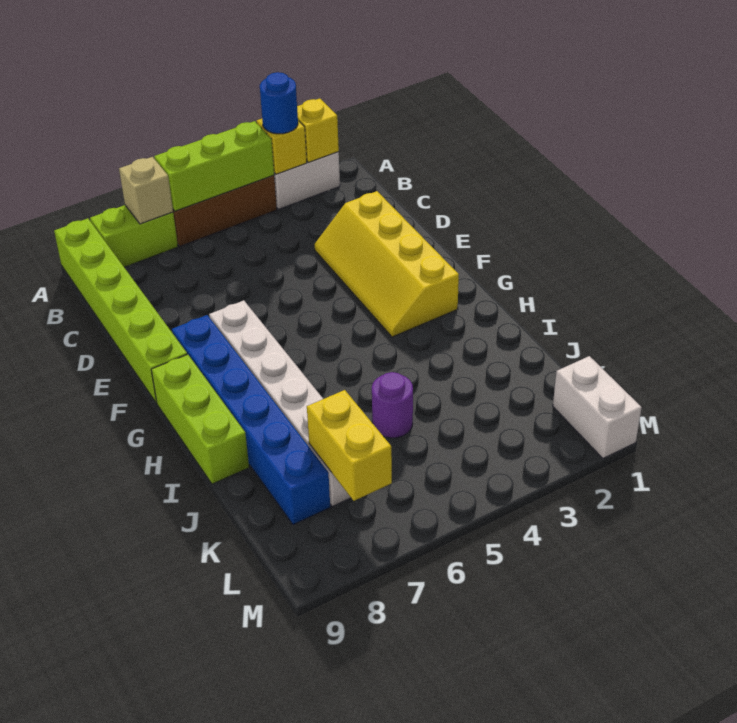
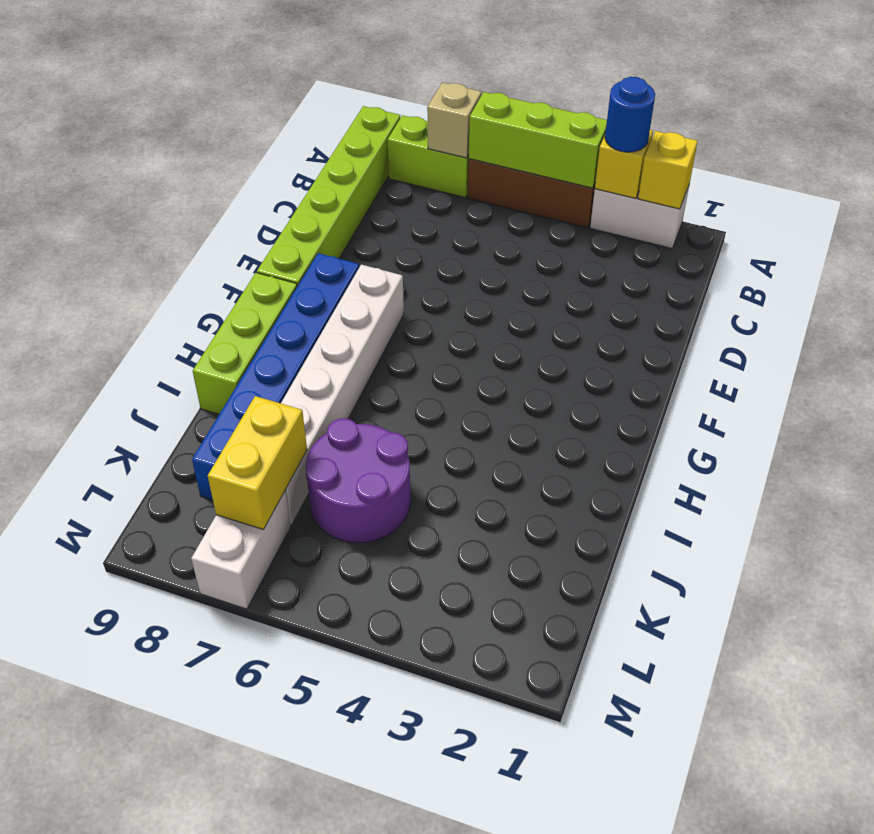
yellow slope D2:G3 level 1 top 2 -> none
purple round brick J5 level 1 -> purple round brick J5:K6 level 1
white brick L1:M1 level 1 -> white brick L7:M7 level 1

